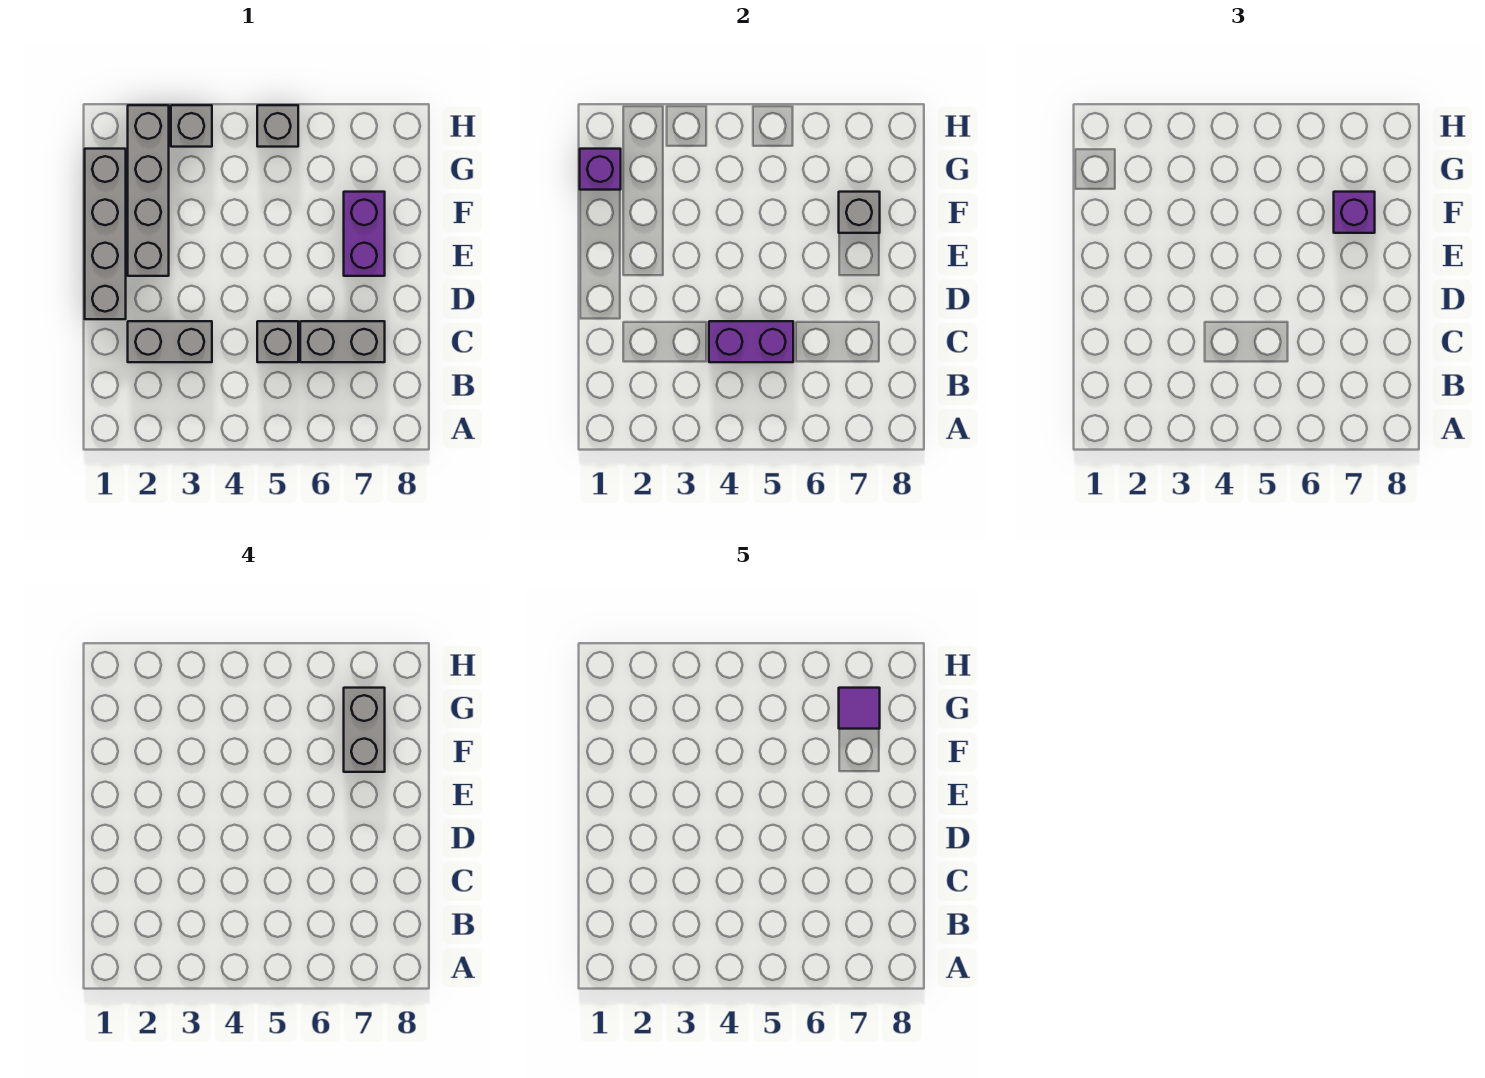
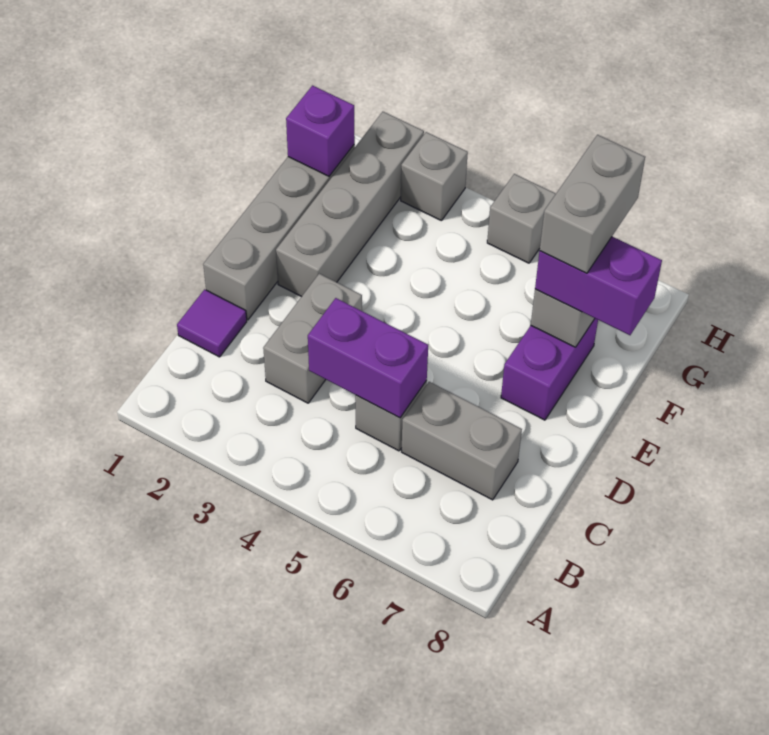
grey brick C2:C3 level 1 -> grey brick C3:D3 level 1
purple brick F7 level 3 -> purple brick F7:F8 level 3
purple tile G7 level 5 -> purple tile C1 level 1

